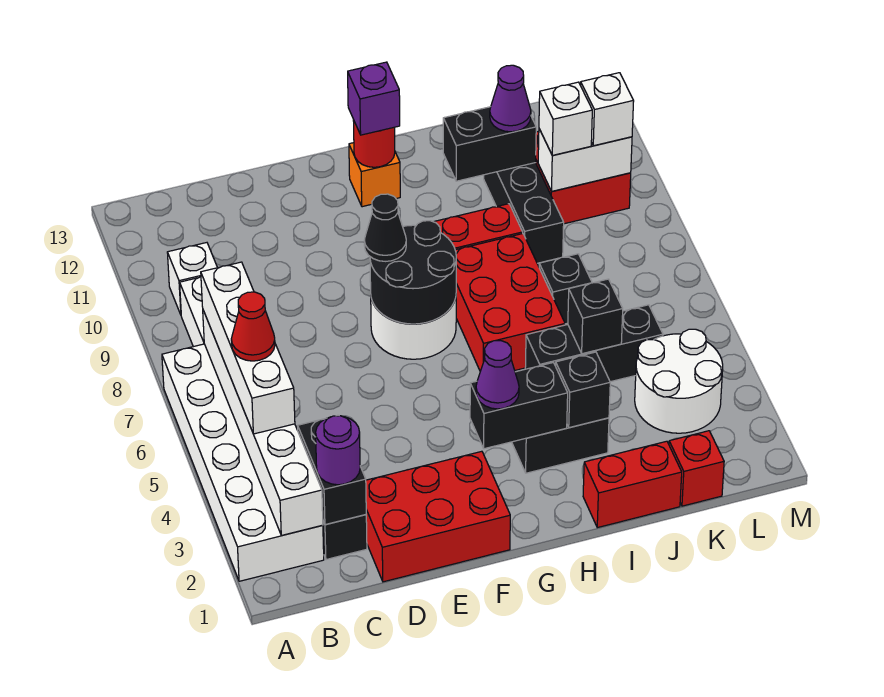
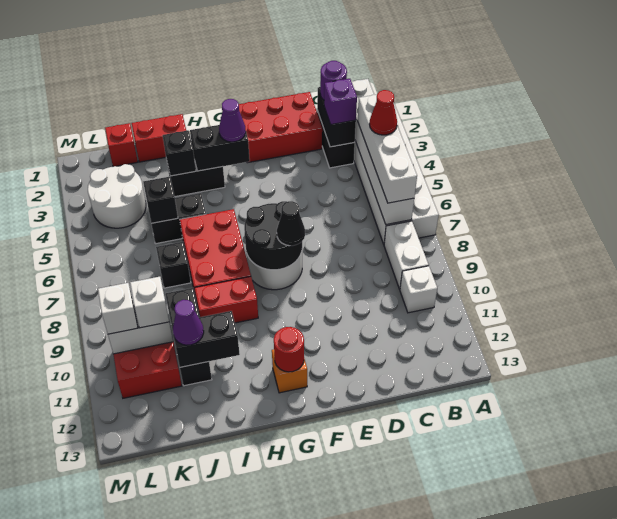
purple brick G12 level 3 -> purple brick C3 level 3
black brick I5:K5 level 1 -> black brick I5:J5 level 1

